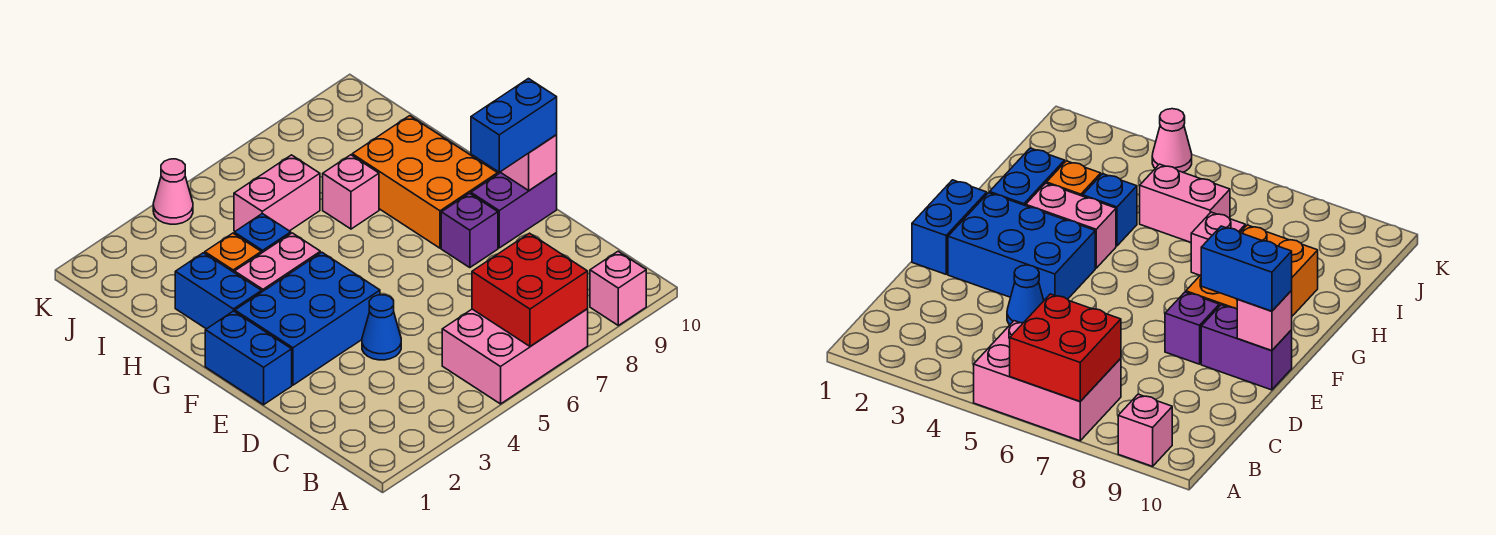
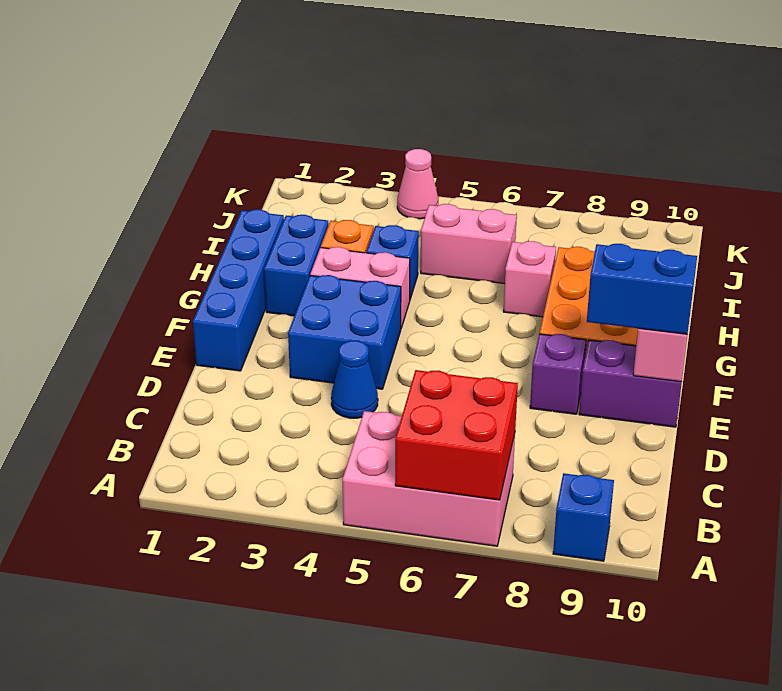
pink brick A9 level 1 -> blue brick A9 level 1
blue brick E1:F1 level 1 -> blue brick E1:H1 level 1
blue brick E2:F4 level 1 -> blue brick E3:F4 level 1

